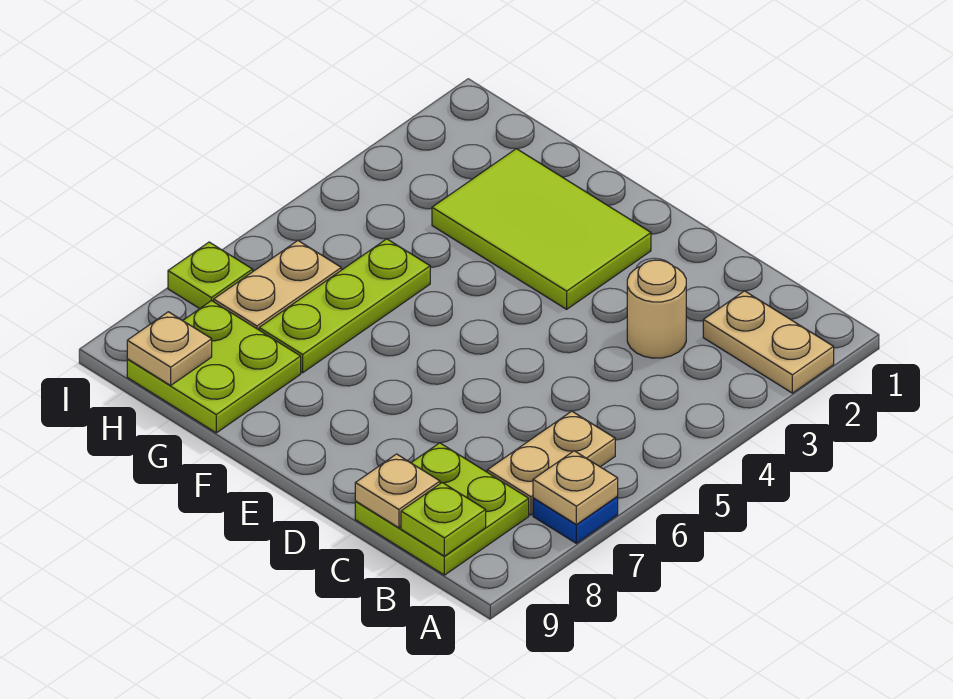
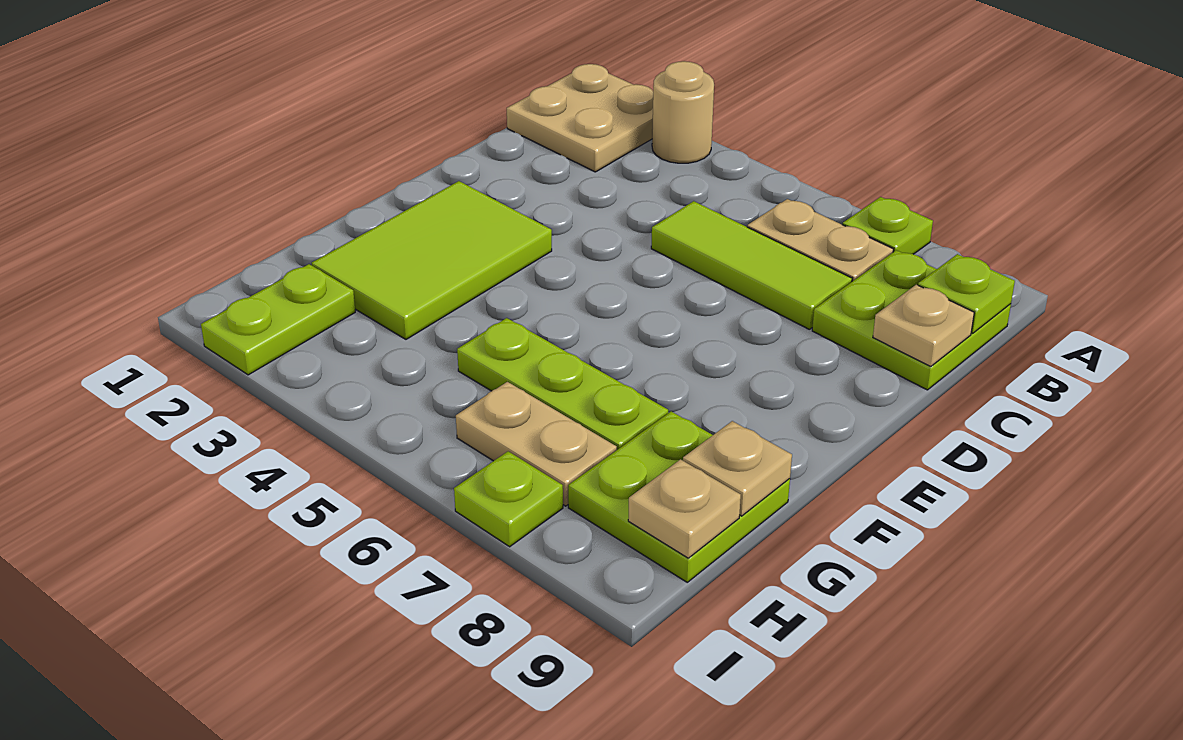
tan plate A2:B2 level 1 -> tan plate A1:B2 level 1
blue plate A7 level 1 -> lime plate A7 level 1
tan plate A7 level 2 -> tan plate G9 level 2
tan round brick C3 level 1 -> tan round brick A3 level 1
none -> lime tile C5:C7 level 1
none -> lime plate H2:I2 level 1

